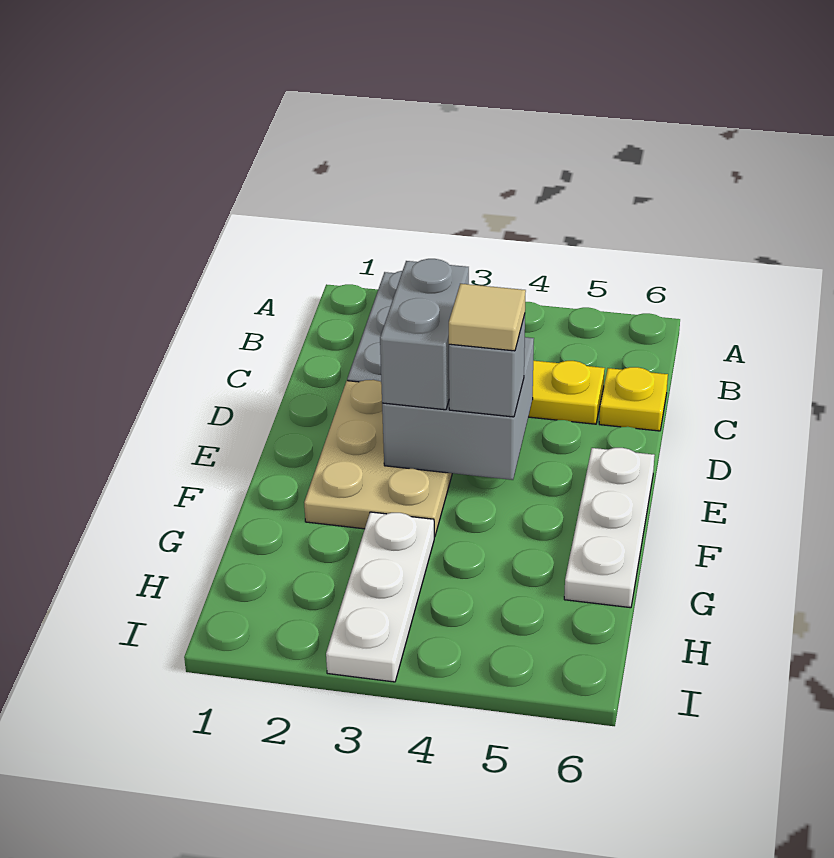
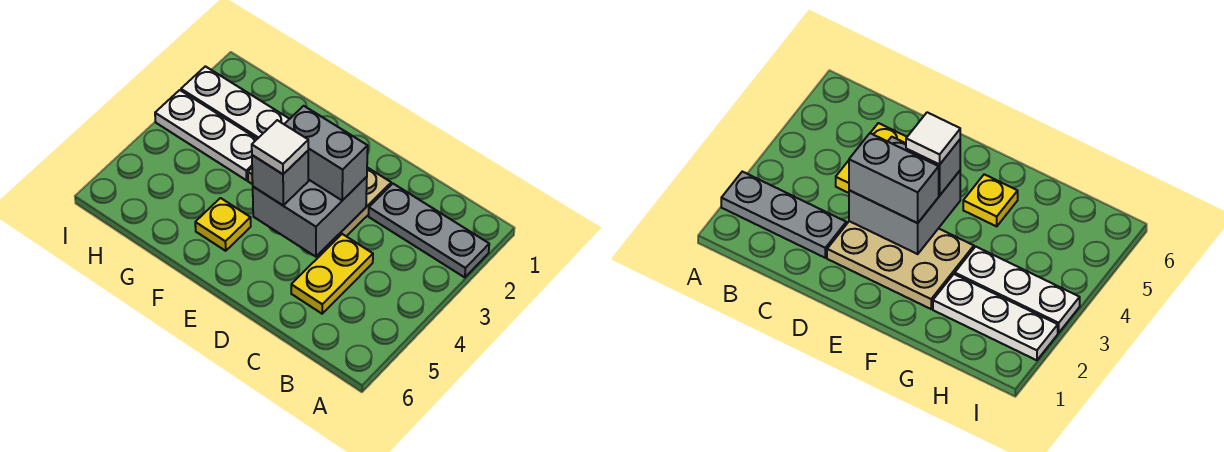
yellow plate C6 level 1 -> yellow plate F5 level 1
tan tile E4 level 4 -> white tile E4 level 4
white plate E6:G6 level 1 -> white plate G2:I2 level 1

